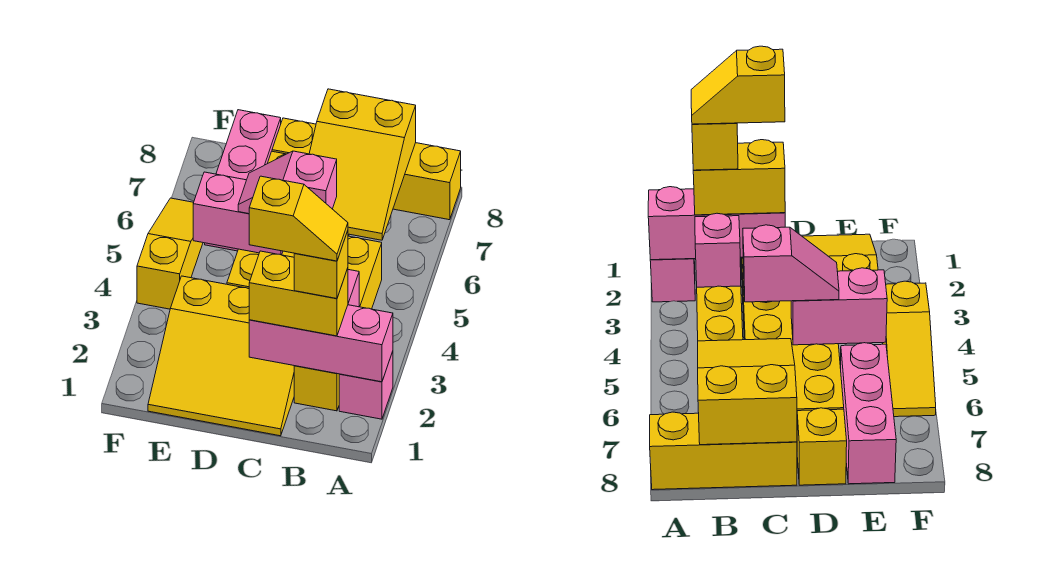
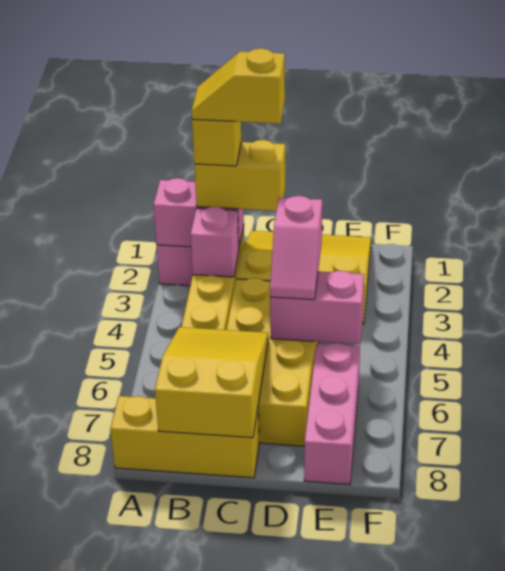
pink brick A2:C2 level 2 -> pink brick A2:B2 level 2
pink slope C5:D5 level 3 top C -> pink slope D4:D5 level 3 top 4
yellow brick D8 level 1 -> none
yellow slope F4:F6 level 1 top 4 -> none

